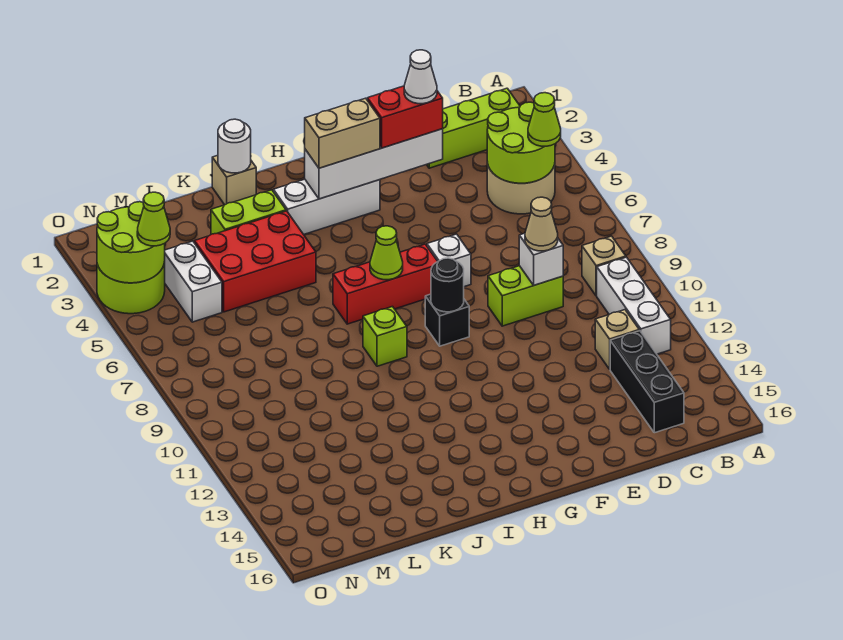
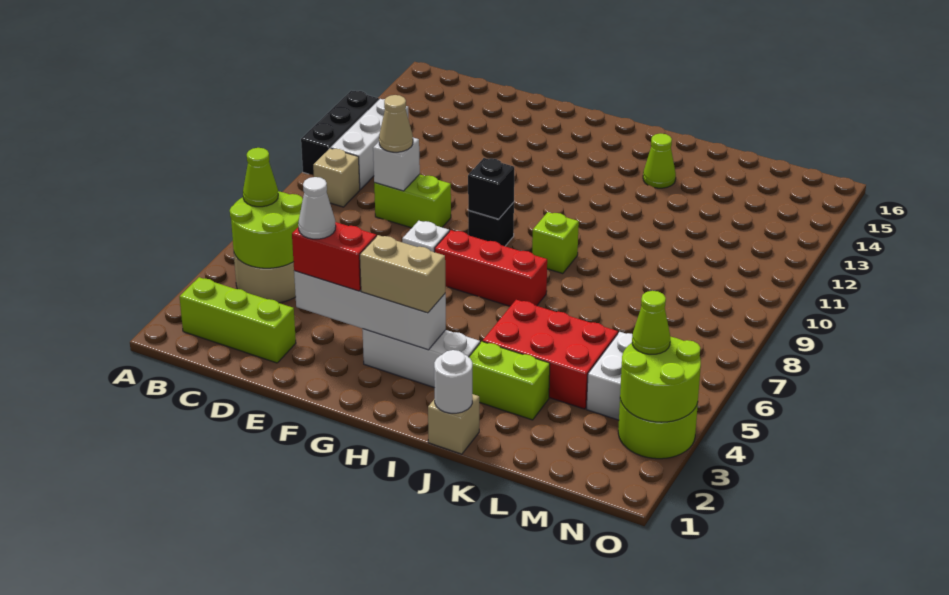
tan brick C12 level 1 -> none
black brick C13:C15 level 1 -> black brick A10:A12 level 1
black round brick G9 level 2 -> black brick G9 level 2
lime cone H7 level 2 -> lime cone J14 level 1

